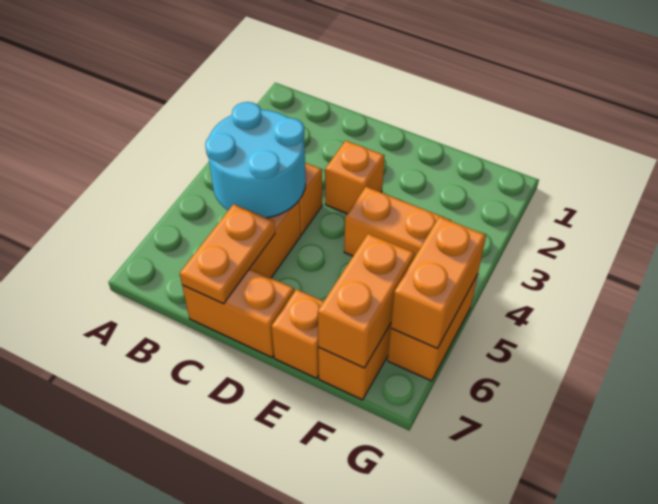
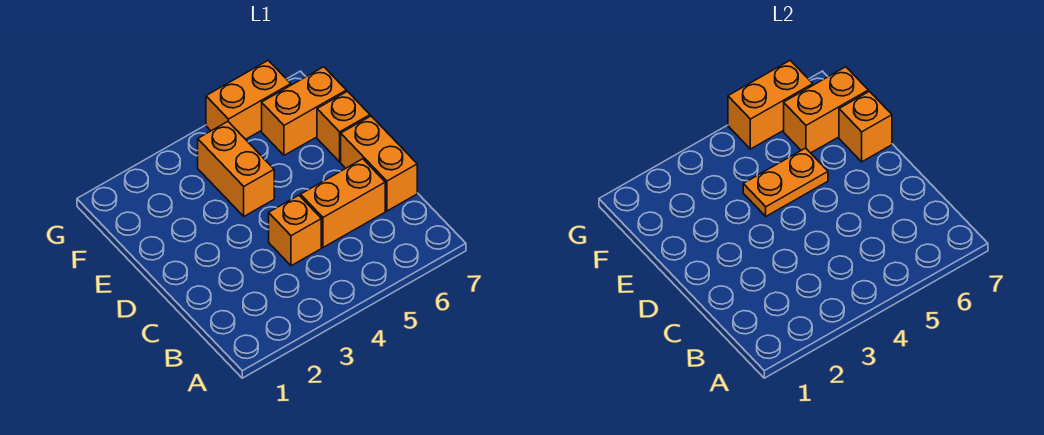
cyan round brick B4:C5 level 2 -> none
orange plate C6:C7 level 2 -> orange plate E4:E5 level 2
orange brick D3 level 1 -> orange brick E7 level 2

